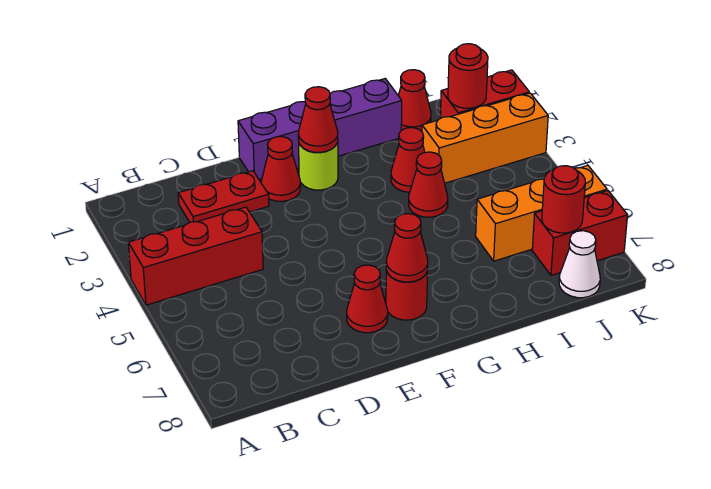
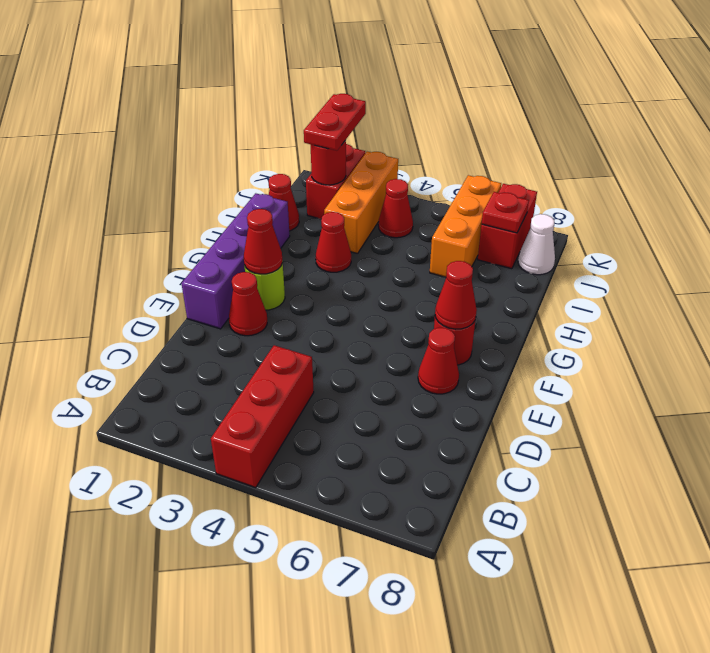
red plate C2:D2 level 1 -> red plate J2:K2 level 3
red cone H4 level 1 -> red cone J4 level 1
red round brick J7 level 2 -> red plate J7 level 2

